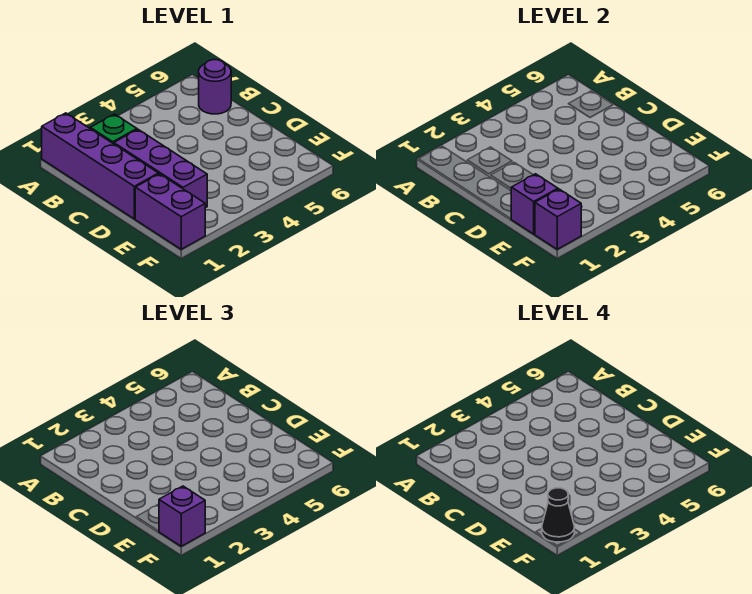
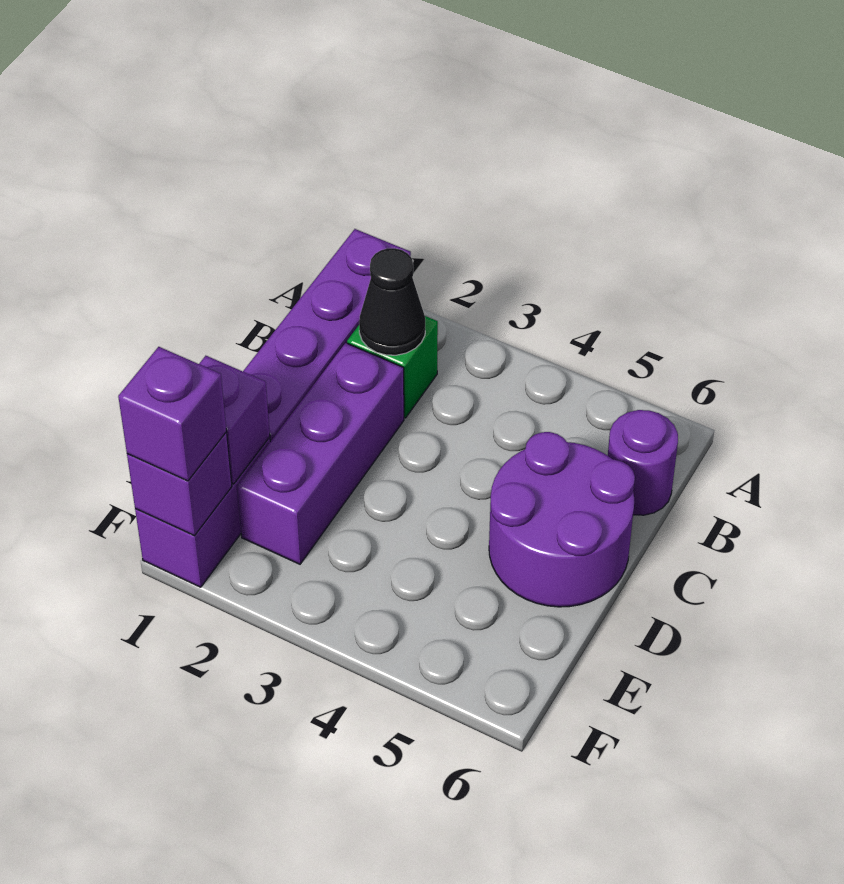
none -> purple round brick C5:D6 level 1
black cone F1 level 4 -> black cone B2 level 2

